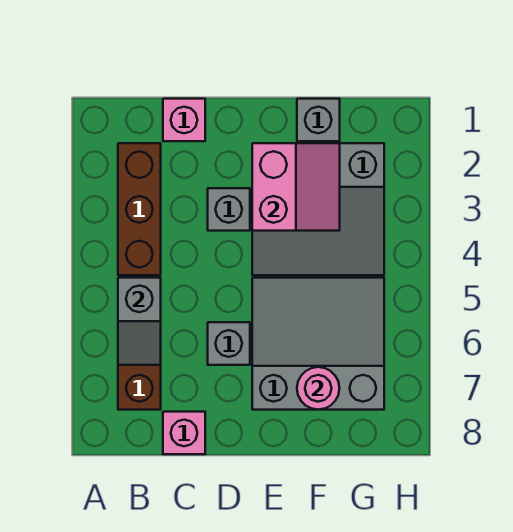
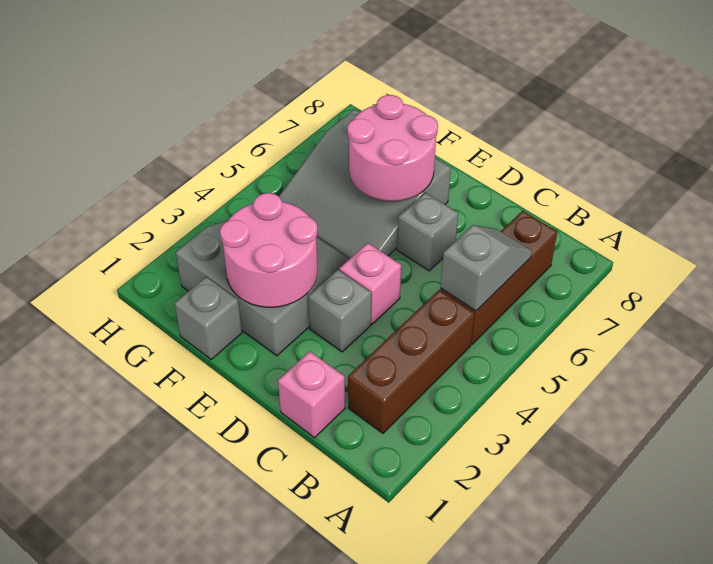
pink brick C8 level 1 -> pink brick D4 level 1
pink slope E2:F3 level 2 top E -> pink round brick E2:F3 level 2
pink round brick F7 level 2 -> pink round brick E6:F7 level 2

